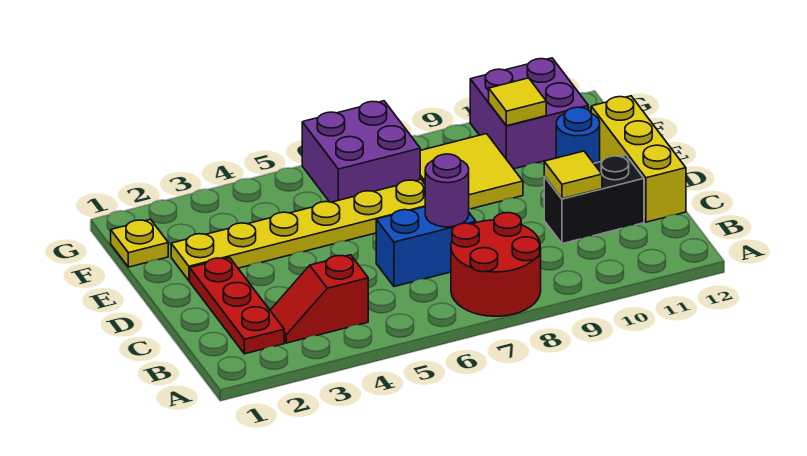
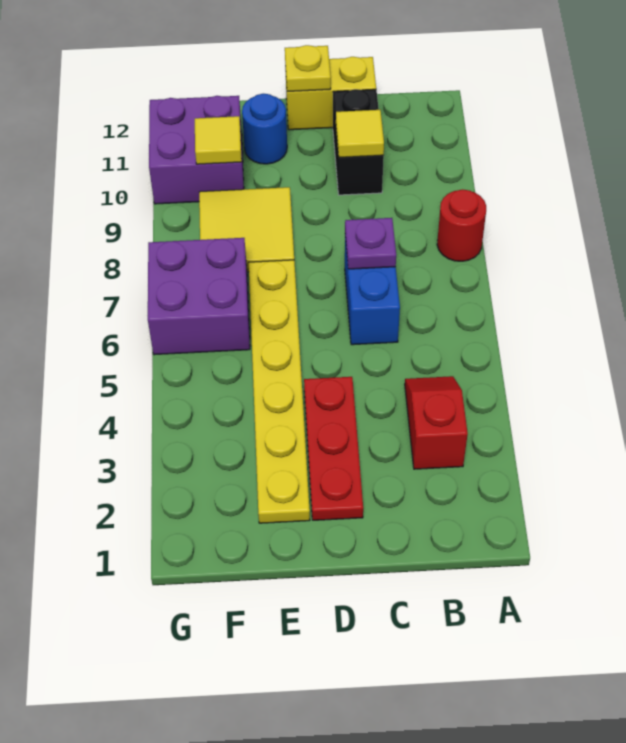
red round brick A7:B8 level 1 -> red round brick A8 level 1
red plate B2:D2 level 1 -> red plate D2:D4 level 1
red slope B3:B4 level 1 top 4 -> red slope B3:B4 level 1 top 3
purple round brick C7 level 2 -> purple plate C7 level 2
yellow brick C12:E12 level 1 -> yellow brick C12:D12 level 1
yellow plate F1 level 1 -> yellow plate D12 level 2

